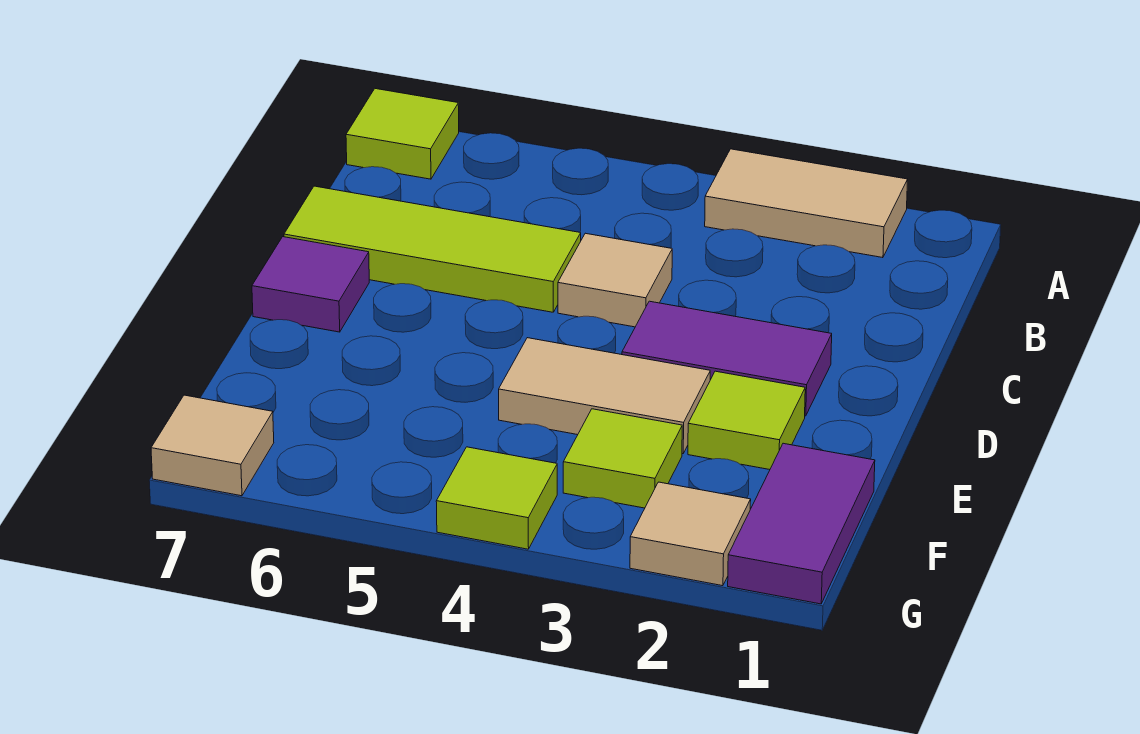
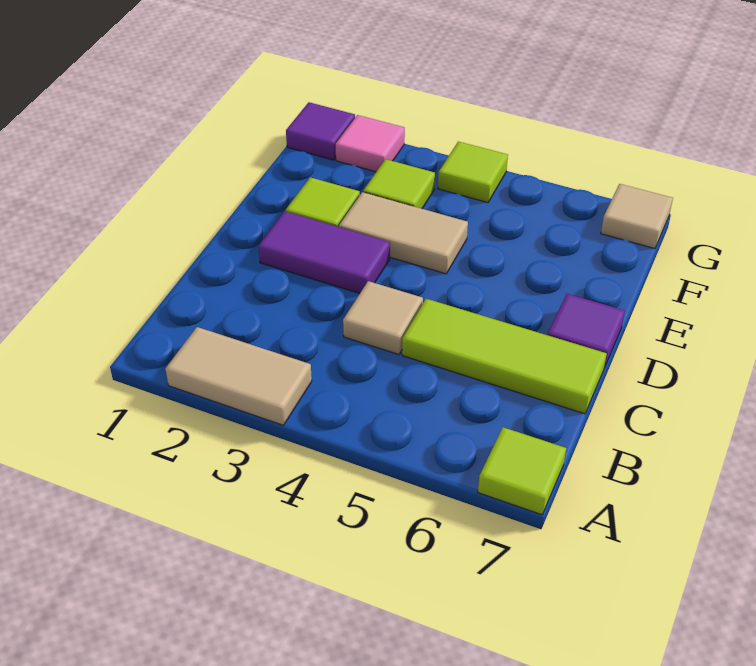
purple tile F1:G1 level 1 -> purple tile G1 level 1
tan tile G2 level 1 -> pink tile G2 level 1

